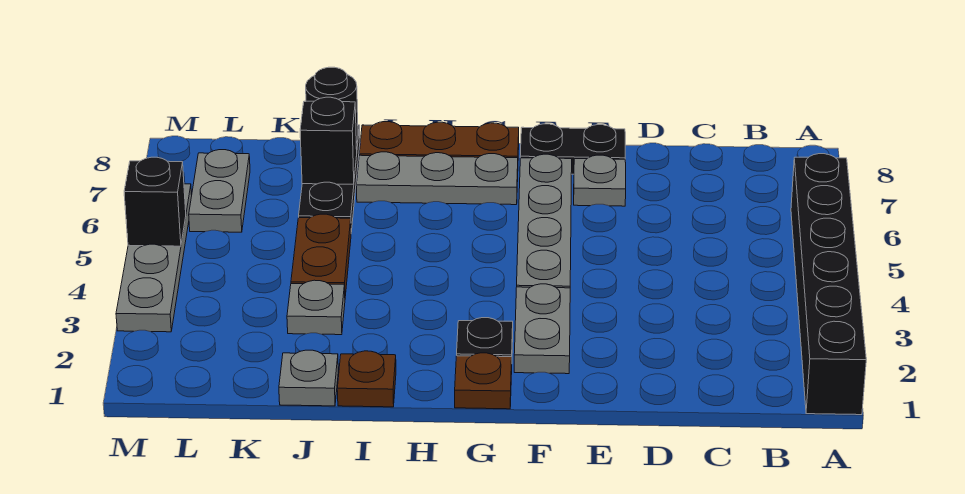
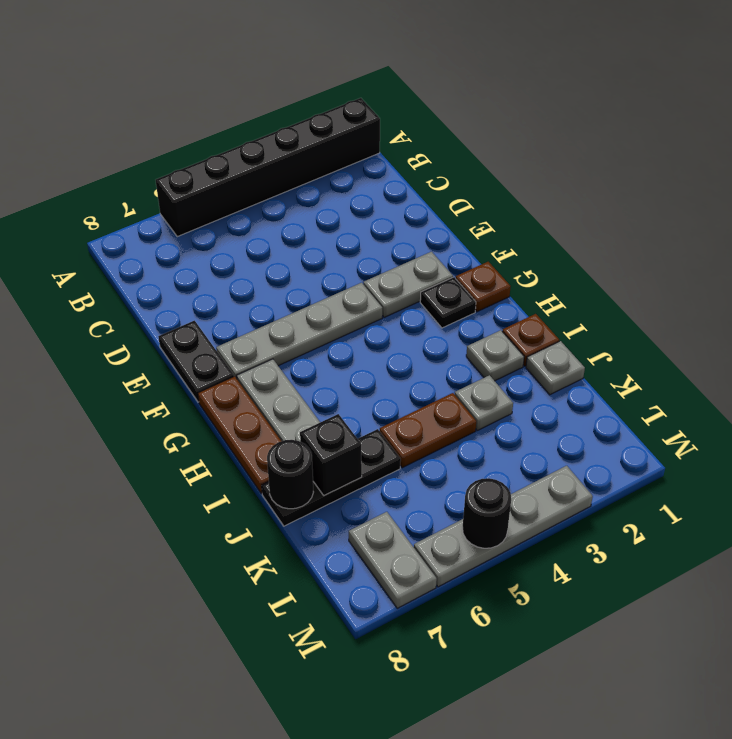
grey plate E7 level 1 -> grey plate I2 level 1
grey plate L6:L7 level 1 -> grey plate L7:M7 level 1
black brick M5 level 2 -> black round brick M5 level 2

